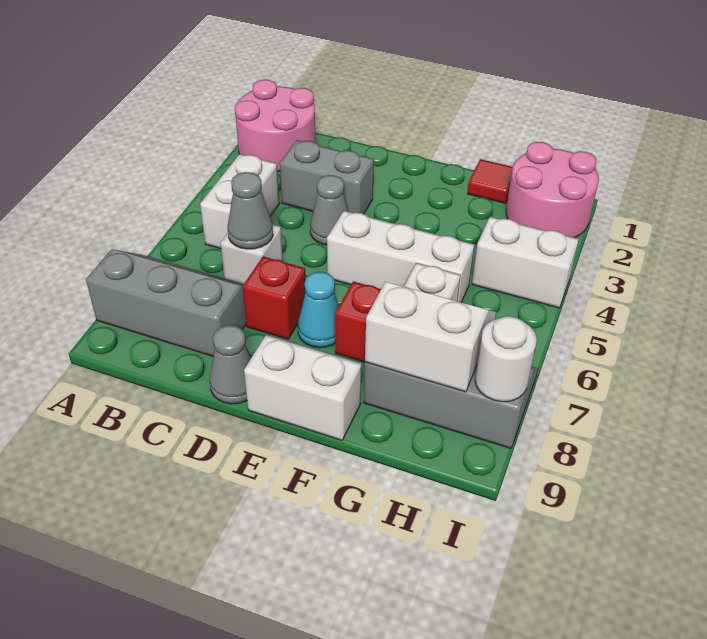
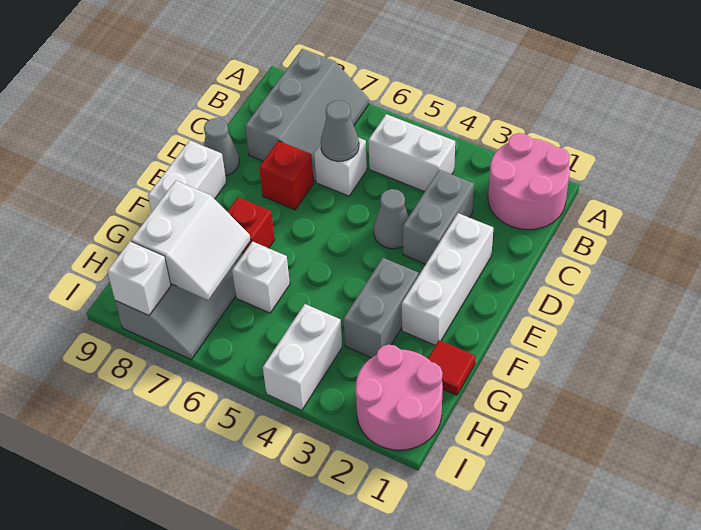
white brick E5:G5 level 1 -> white brick D2:F2 level 1
cyan cone E7 level 1 -> none
none -> grey brick F3:G3 level 1
white round brick I8 level 2 -> white brick I8 level 2

